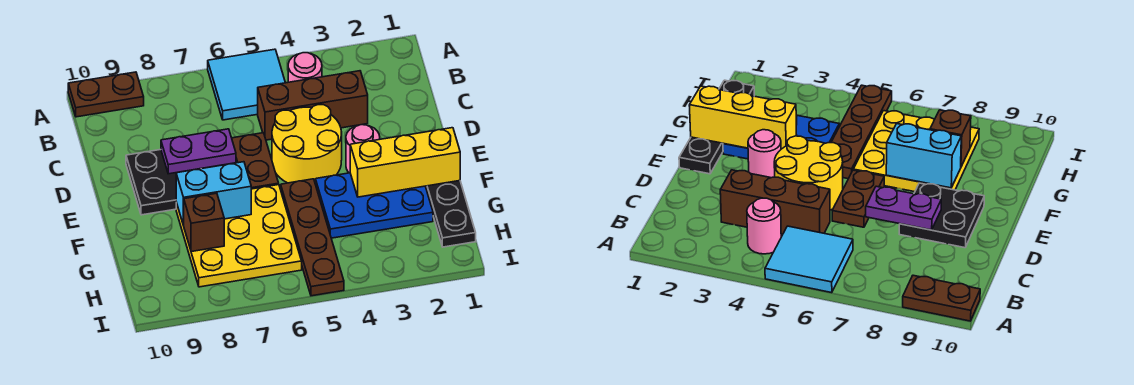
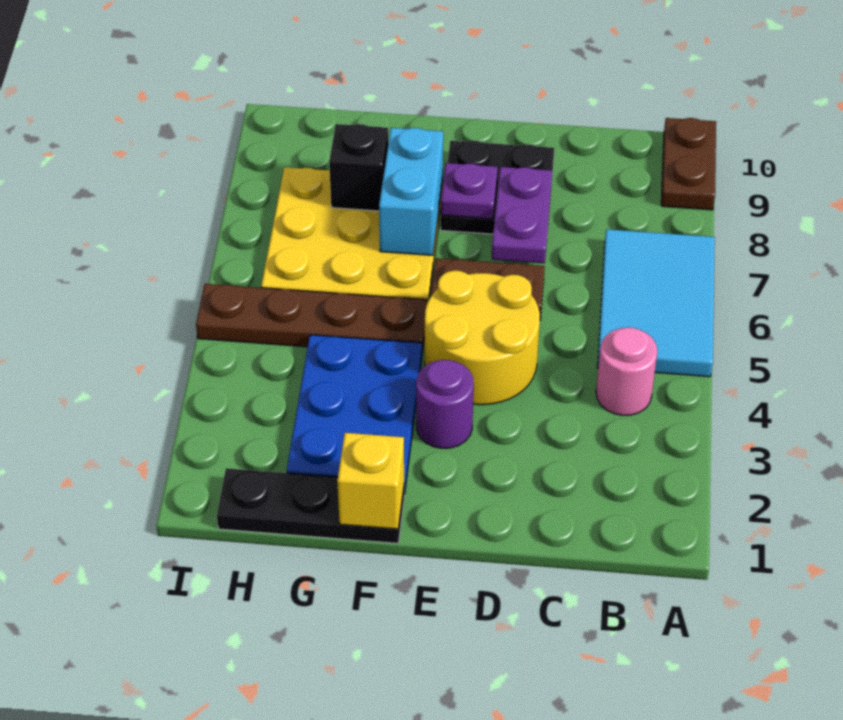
cyan tile A5:B6 level 1 -> cyan tile A5:B7 level 1
brown brick C3:C5 level 1 -> none
black plate E1:H1 level 1 -> black plate F1:H1 level 1
pink round brick E3 level 1 -> purple round brick E3 level 1
none -> purple plate E8 level 2
yellow brick F1:F3 level 2 -> yellow brick F1 level 2
brown brick G8 level 2 -> black brick G8 level 2

